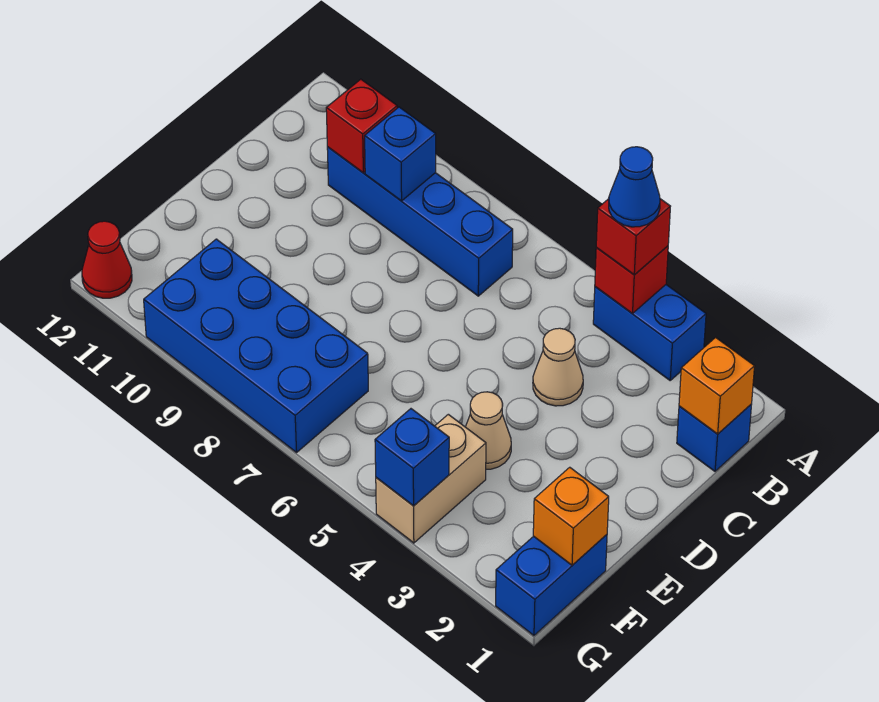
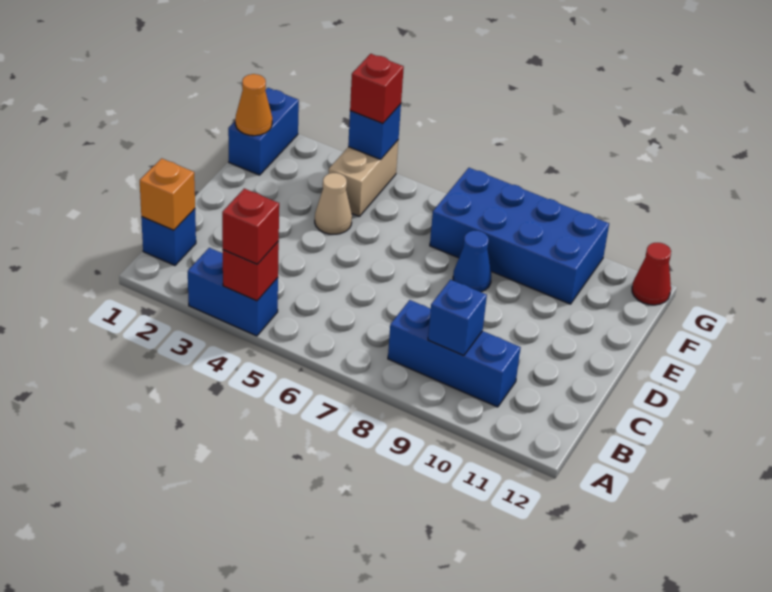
blue cone A4 level 4 -> blue cone E8 level 1
blue brick B7:B10 level 1 -> blue brick B8:B10 level 1
red brick B10 level 2 -> red brick G4 level 3
tan cone C4 level 1 -> none
orange brick F1 level 2 -> orange cone F1 level 2

